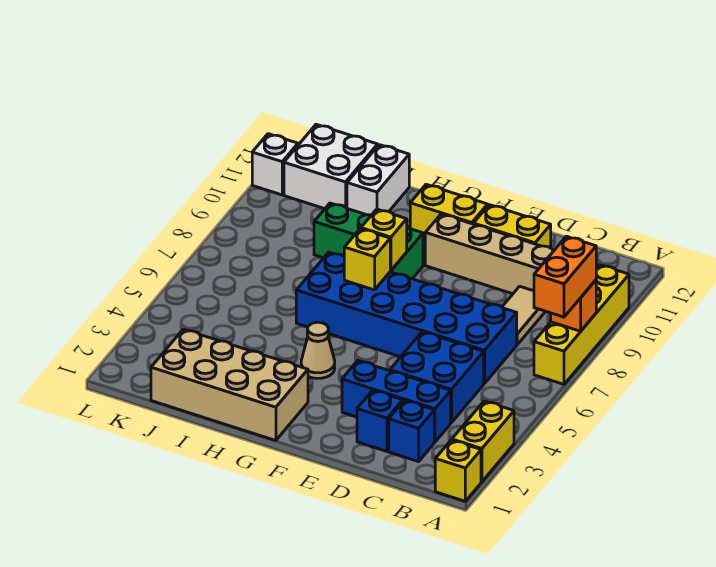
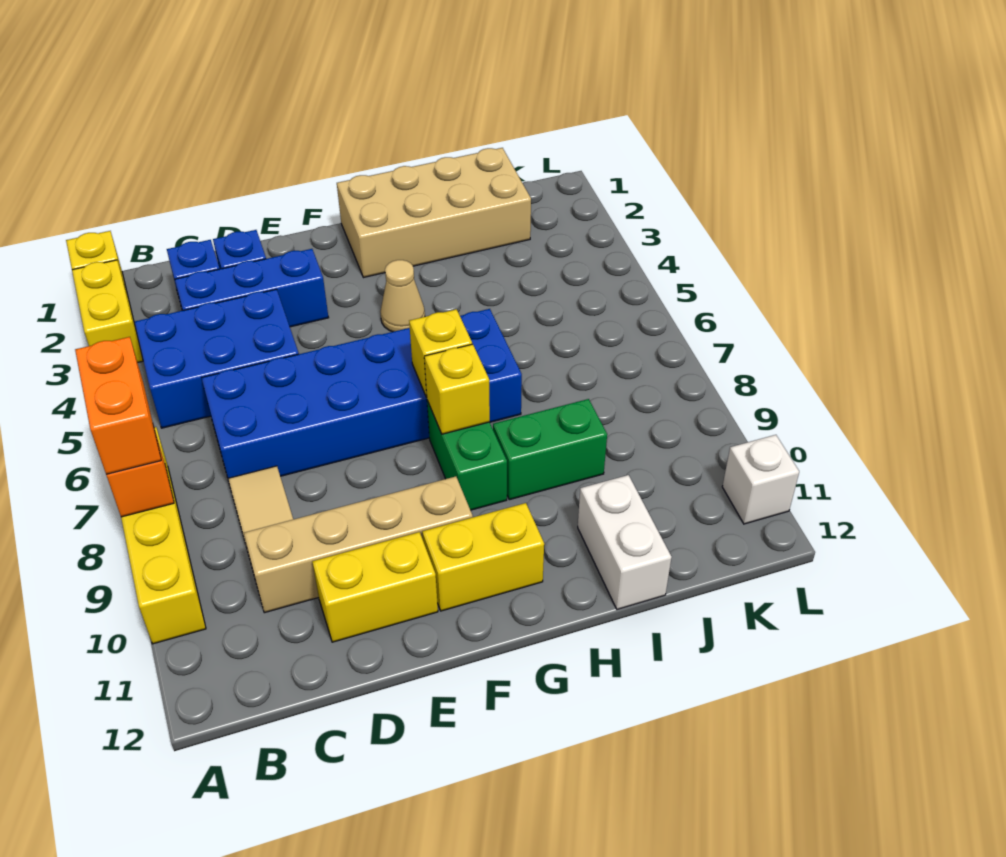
blue brick C4:D5 level 1 -> blue brick B4:D5 level 1
white brick J11:K12 level 1 -> none

